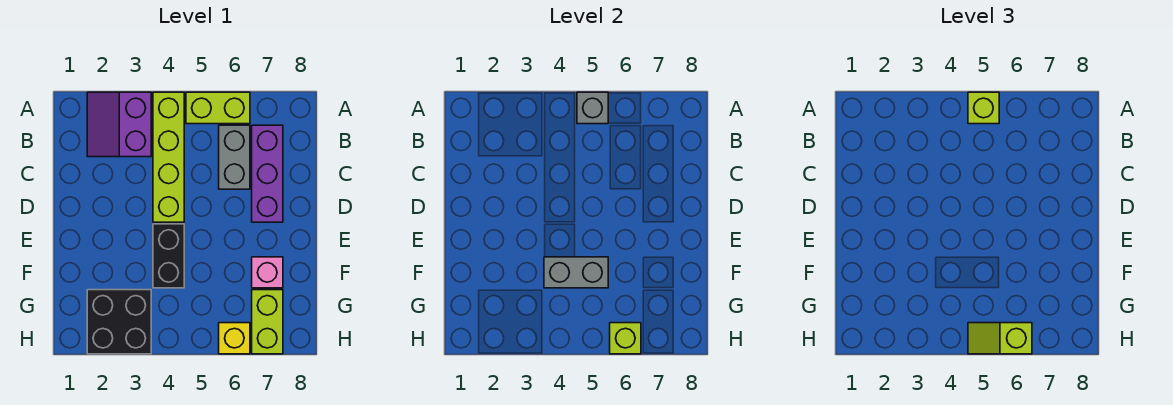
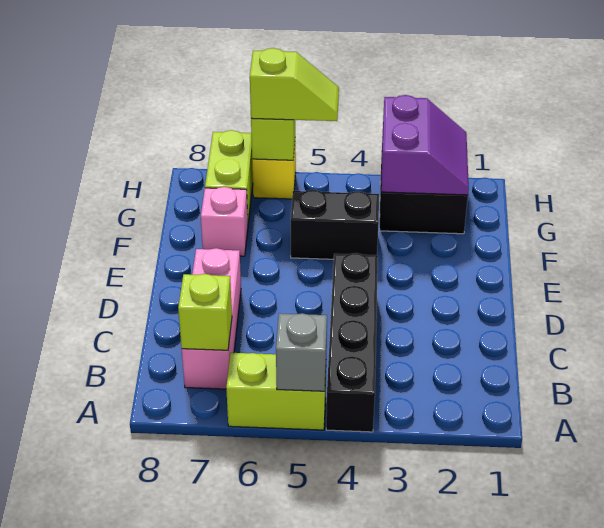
purple slope A2:B3 level 1 top 3 -> purple slope G2:H3 level 2 top 3
lime brick A4:D4 level 1 -> black brick A4:D4 level 1
lime brick A5 level 3 -> lime brick B7 level 2
grey brick B6:C6 level 1 -> none
purple brick B7:D7 level 1 -> pink brick B7:D7 level 1
black brick E4:F4 level 1 -> black brick F4:F5 level 1
grey brick F4:F5 level 2 -> none

